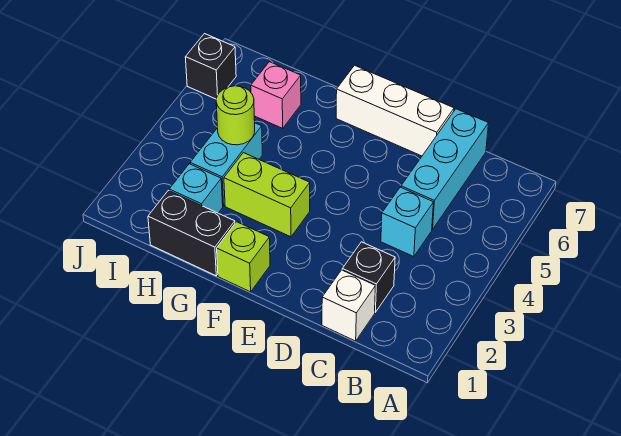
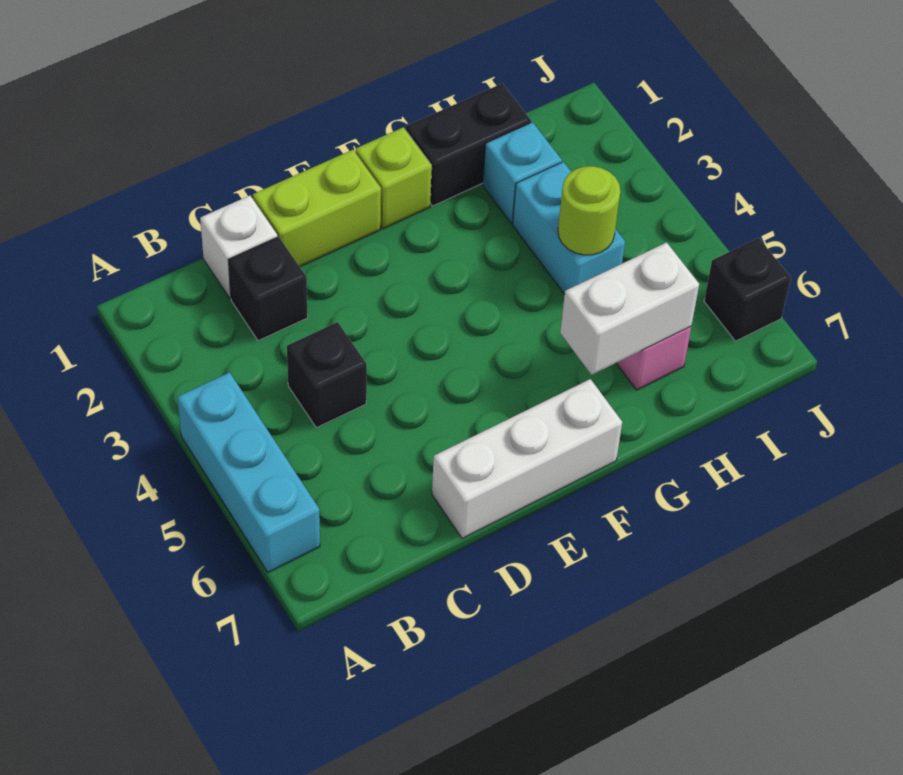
cyan brick C4 level 1 -> black brick C4 level 1
cyan brick C5:C7 level 1 -> cyan brick A4:A6 level 1
lime brick F3:G3 level 1 -> lime brick D1:E1 level 1
none -> white brick G6:H6 level 2

